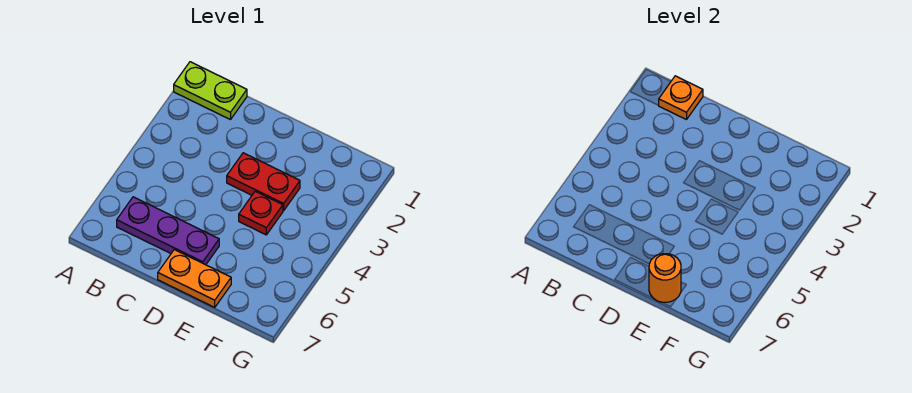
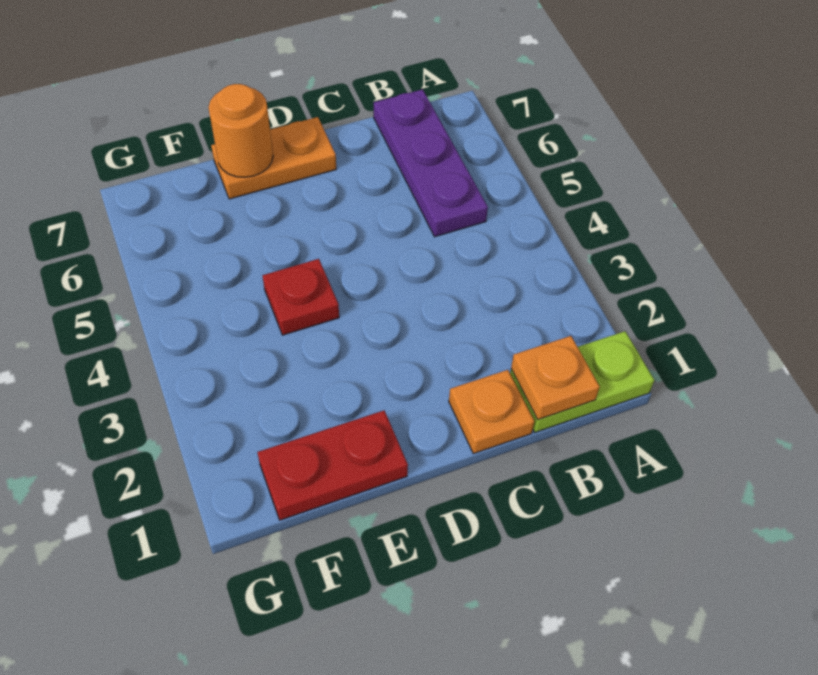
purple plate B6:D6 level 1 -> purple plate B5:B7 level 1
none -> orange plate C1 level 1
red plate D3:E3 level 1 -> red plate E1:F1 level 1

